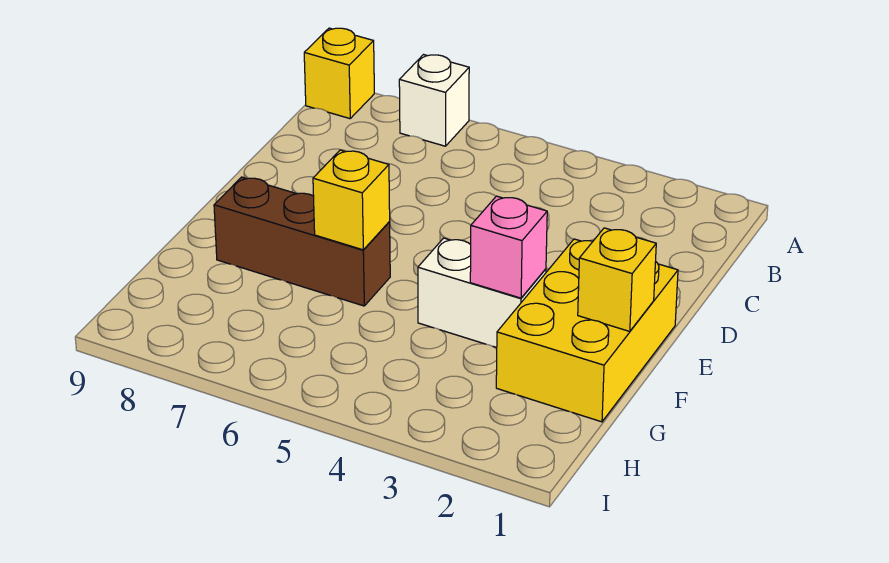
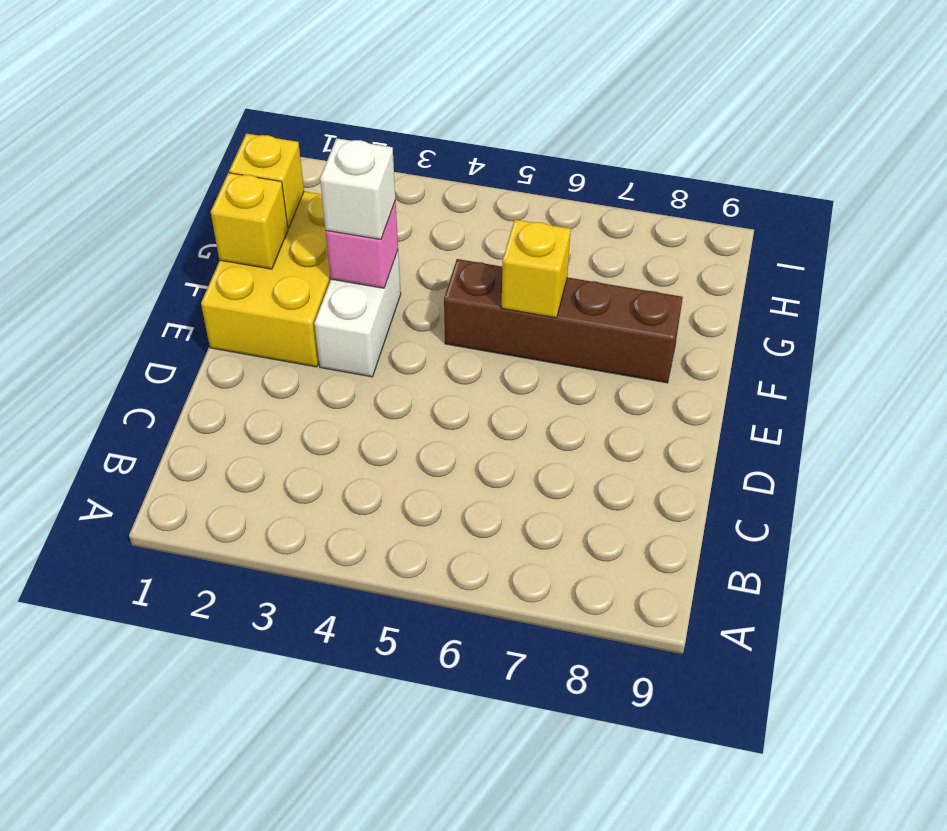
white brick A7 level 1 -> white brick F3 level 3
yellow brick A9 level 1 -> yellow brick G1 level 2
white brick F3:F4 level 1 -> white brick E3:F3 level 1
brown brick F6:F8 level 1 -> brown brick F5:F8 level 1

